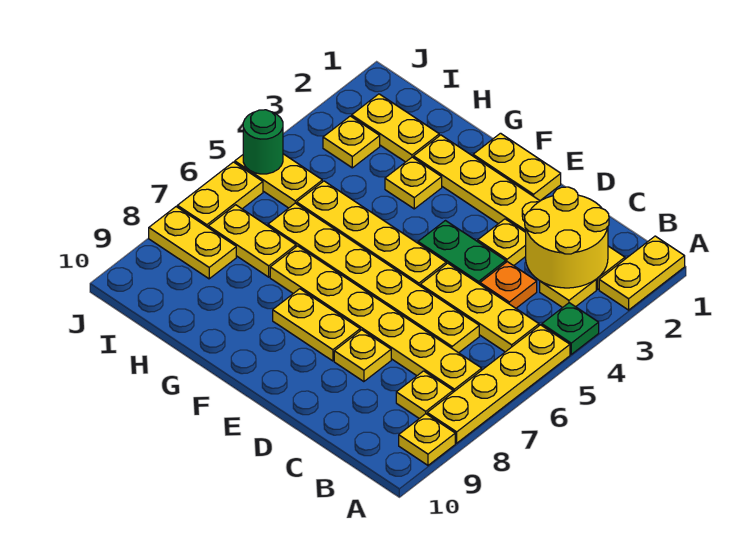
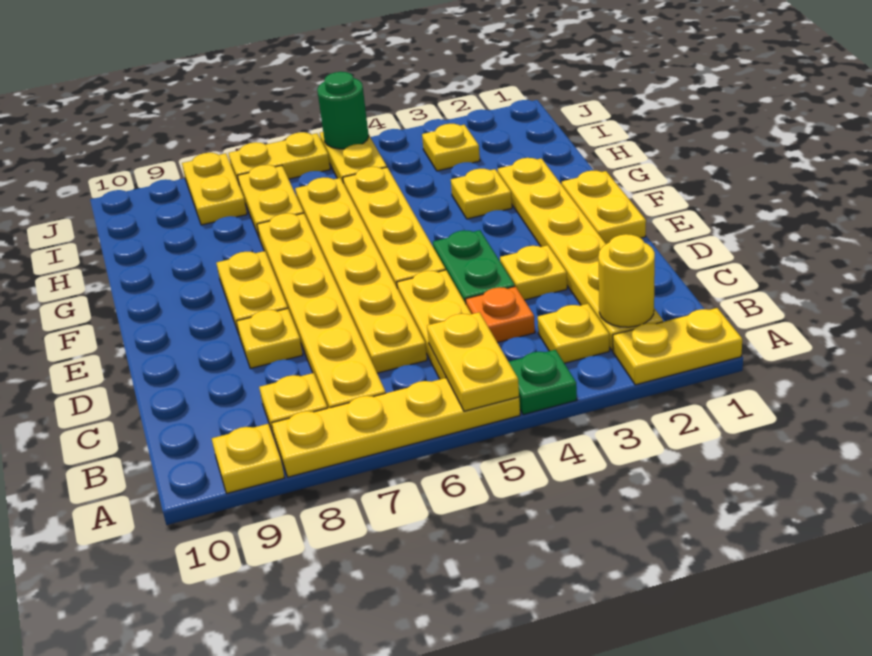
yellow round brick B2:C3 level 2 -> yellow round brick B2 level 2
yellow plate H2:I2 level 1 -> yellow plate A5:B5 level 2

